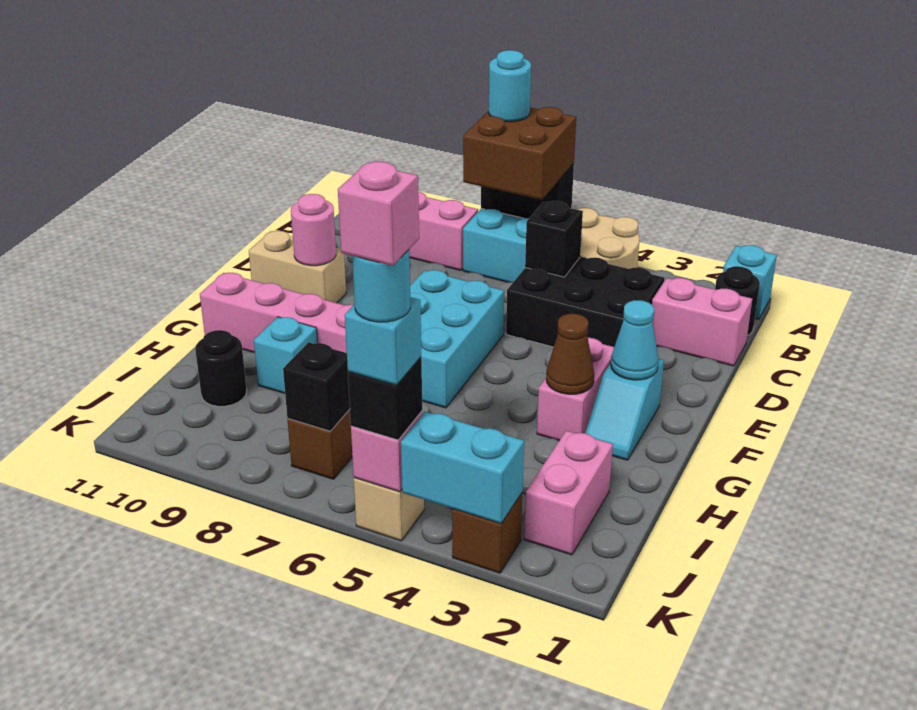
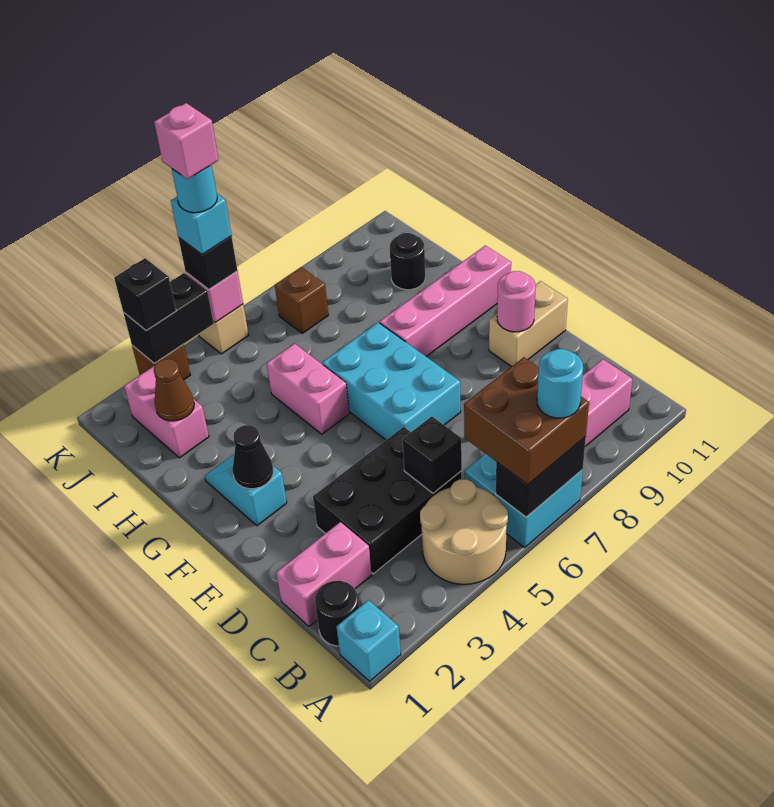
cyan cone F2 level 2 -> black cone F2 level 2
pink brick F3:G3 level 1 -> pink brick G5:H5 level 1
brown cone G3 level 2 -> brown cone I2 level 2
cyan brick H9 level 1 -> none
black brick J7 level 2 -> black brick K3 level 3
cyan brick K3:K4 level 2 -> black brick K3:K4 level 2

